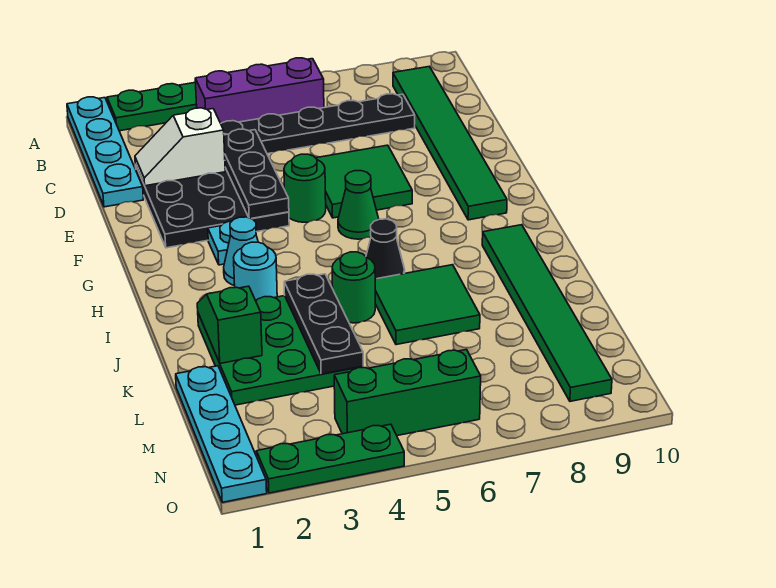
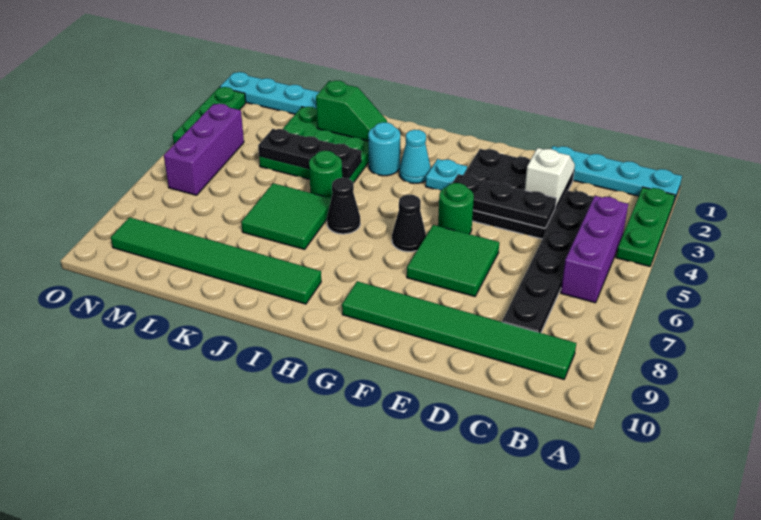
green cone G6 level 1 -> black cone G6 level 1
green brick N4:N6 level 1 -> purple brick N4:N6 level 1

